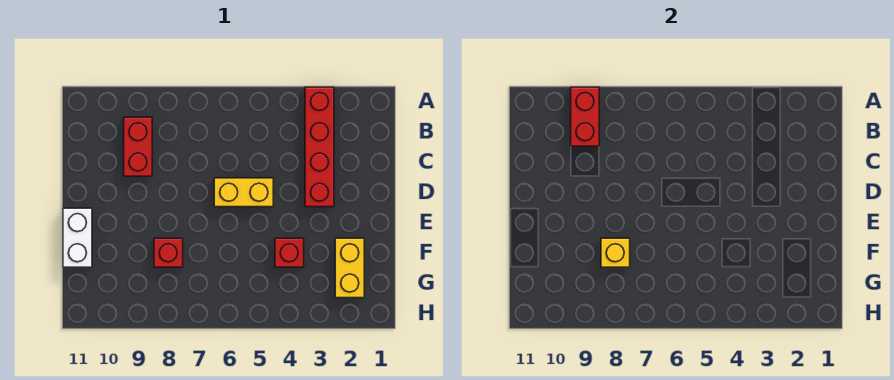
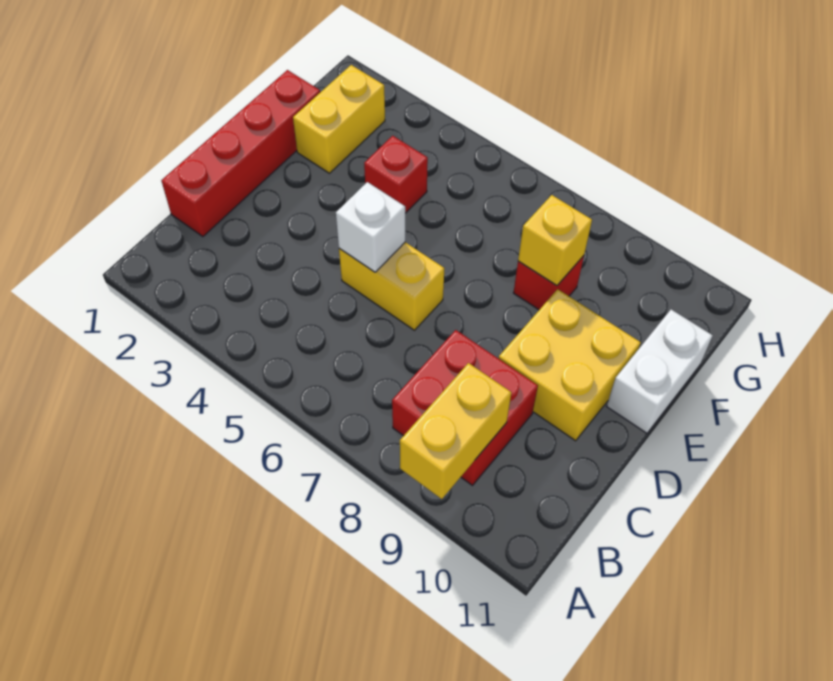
red brick A3:D3 level 1 -> red brick C1:F1 level 1
red brick A9:B9 level 2 -> yellow brick A9:B9 level 2
red brick B9:C9 level 1 -> red brick B8:C9 level 1
none -> white brick D5 level 2
none -> yellow brick D9:E10 level 1

